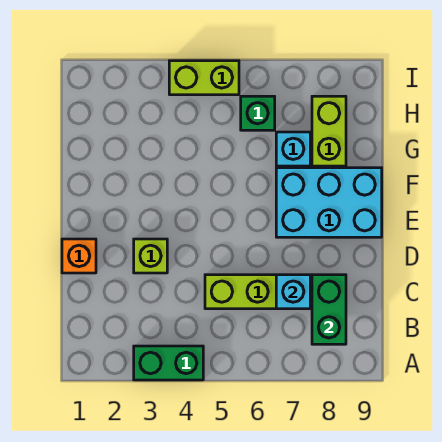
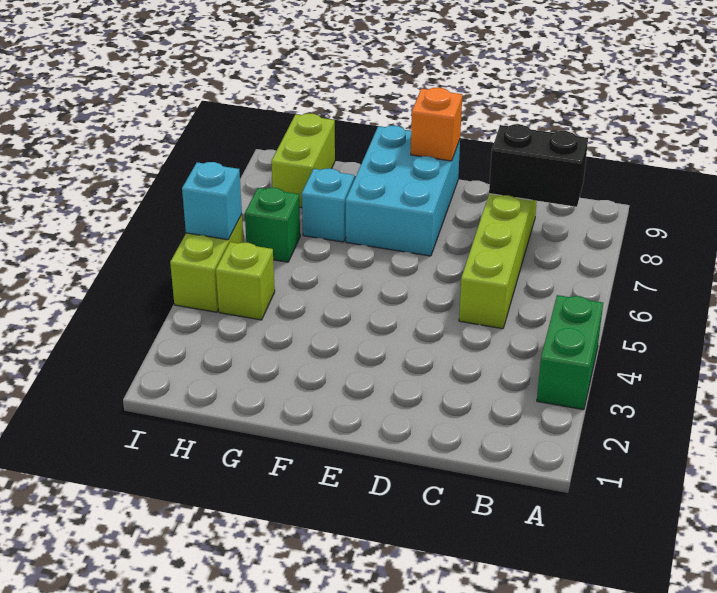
green brick B8:C8 level 2 -> black brick B8:C8 level 2
cyan brick C7 level 2 -> cyan brick I5 level 2
orange brick D1 level 1 -> orange brick E9 level 2
lime brick D3 level 1 -> lime brick H4 level 1
lime brick G8:H8 level 1 -> lime brick H8:H9 level 1

